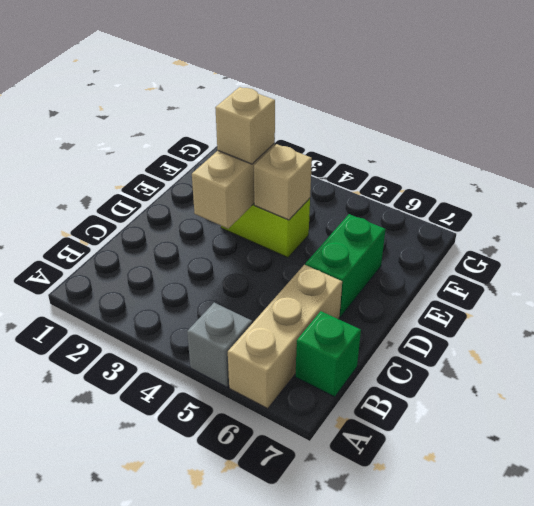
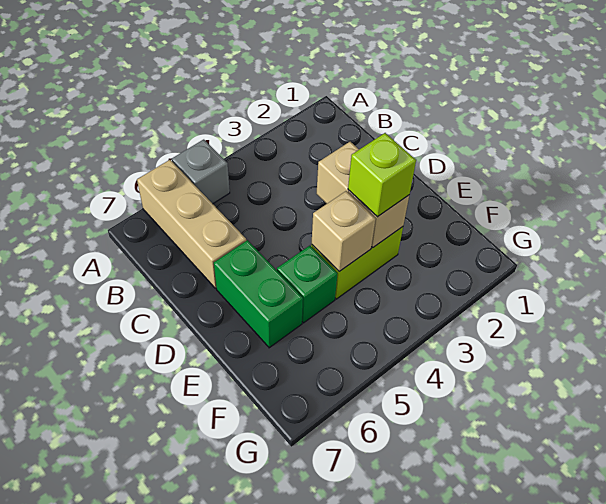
green brick B7 level 1 -> green brick E5 level 1
tan brick E3 level 3 -> lime brick E3 level 3

